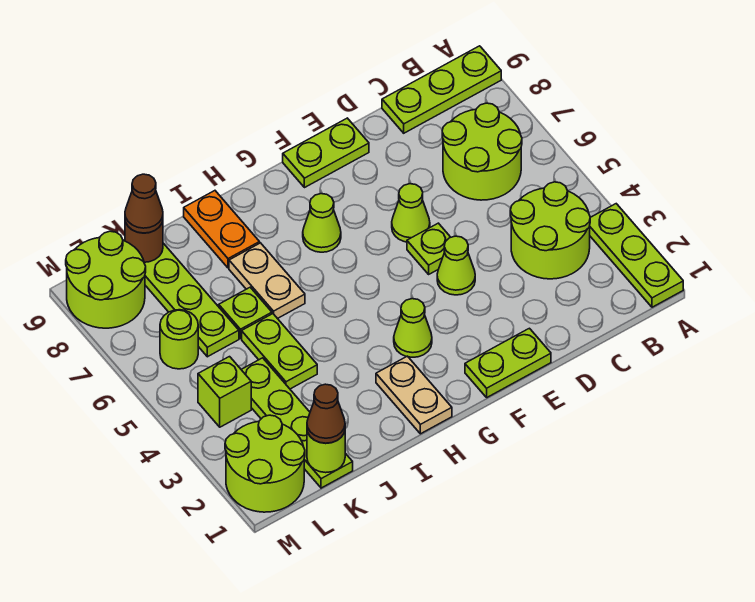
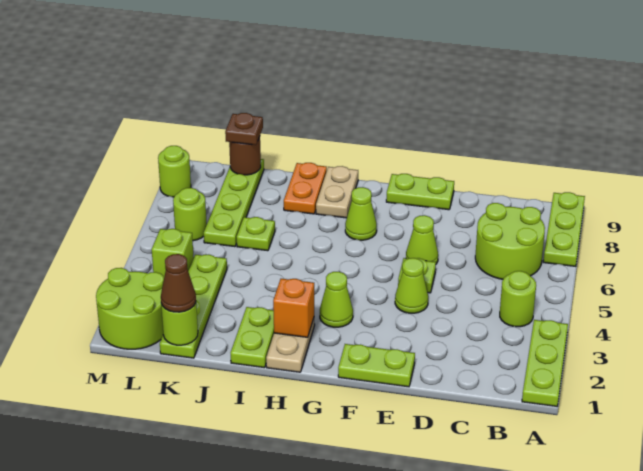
lime plate A9:C9 level 1 -> lime plate A7:A9 level 1
lime round brick B3:C4 level 1 -> lime round brick B4 level 1
none -> orange brick H2 level 2
tan plate I6:I7 level 1 -> tan plate H8:H9 level 1
lime plate J4:J5 level 1 -> lime plate I1:I2 level 1
brown cone K9 level 3 -> brown plate K9 level 3
lime round brick L8:M9 level 1 -> lime round brick M8 level 1

